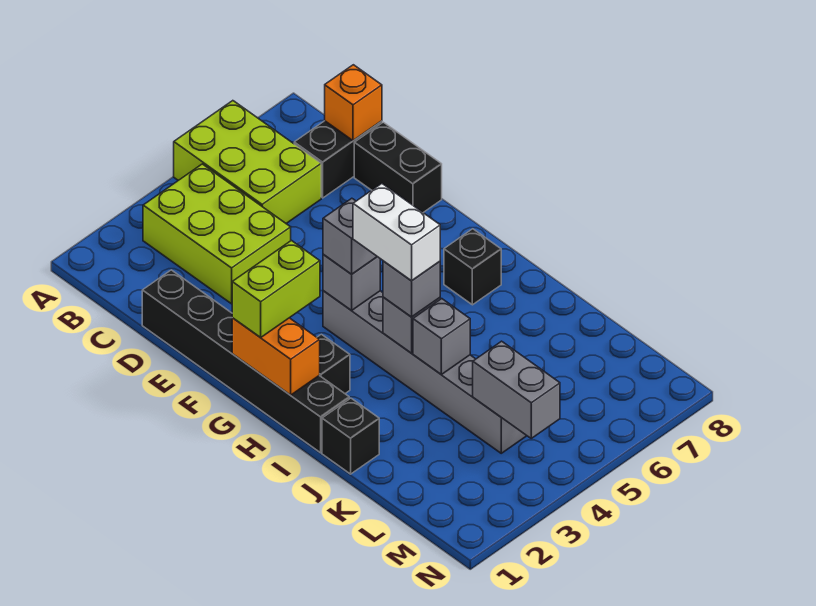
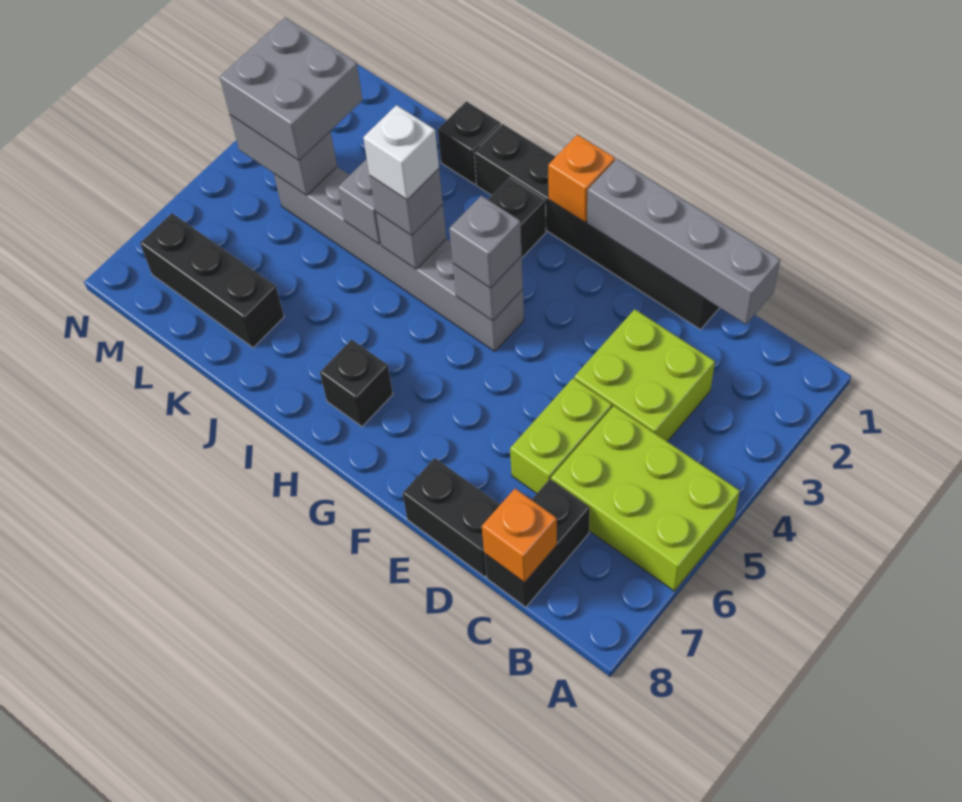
lime brick B3:D4 level 1 -> lime brick C3:D4 level 1
none -> grey brick C1:F1 level 2
orange brick G1:H1 level 2 -> orange brick G1 level 2
lime brick G1:G2 level 3 -> lime brick D5:D6 level 1
white brick H4:I4 level 4 -> white brick I4 level 4
none -> black brick K7:M7 level 1
none -> grey brick L3:M4 level 3

